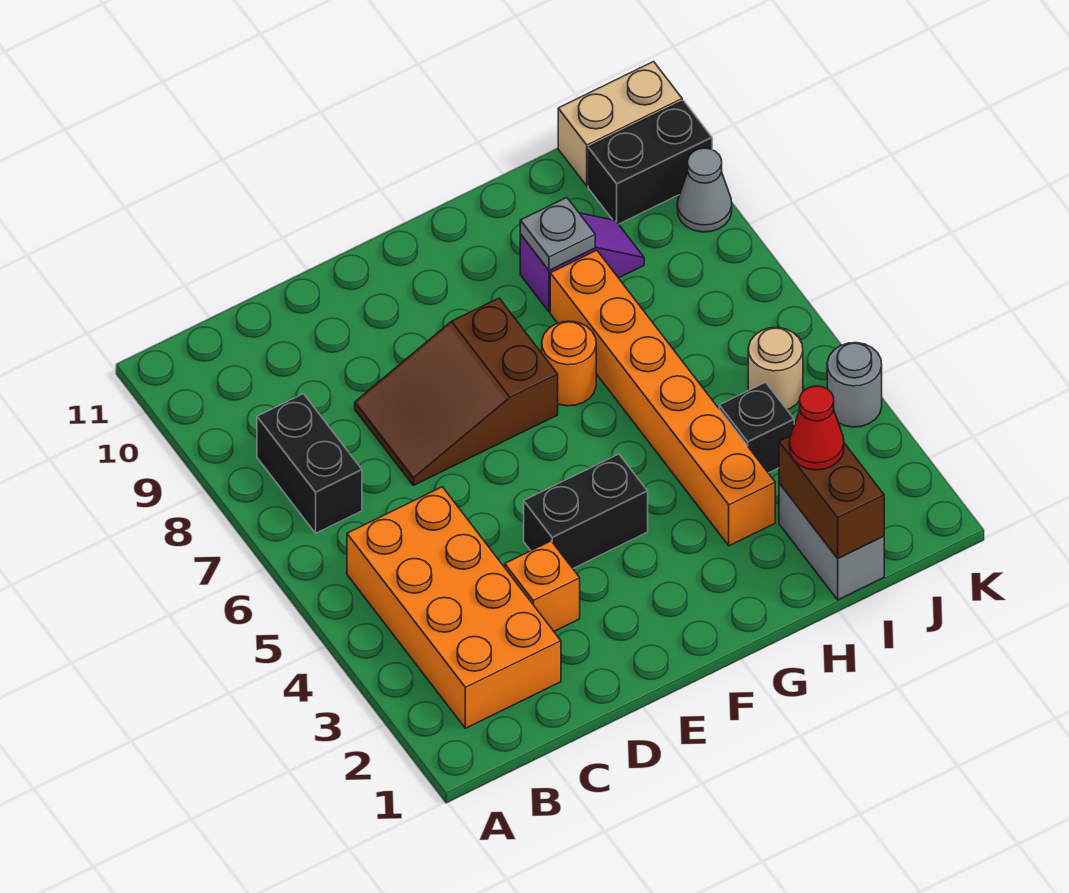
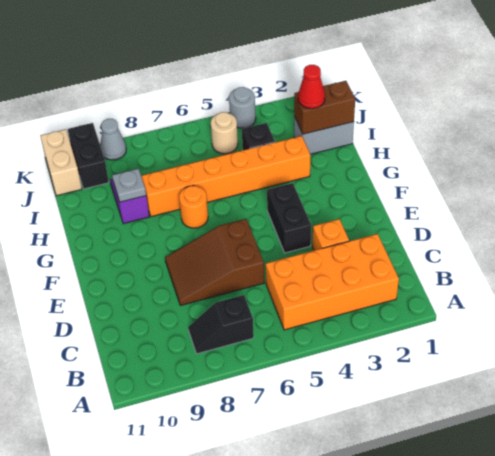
black brick B7:B8 level 1 -> black slope B7:B8 level 1 top 7
brown slope D7:F8 level 1 top F -> brown slope D6:E8 level 1 top 6

